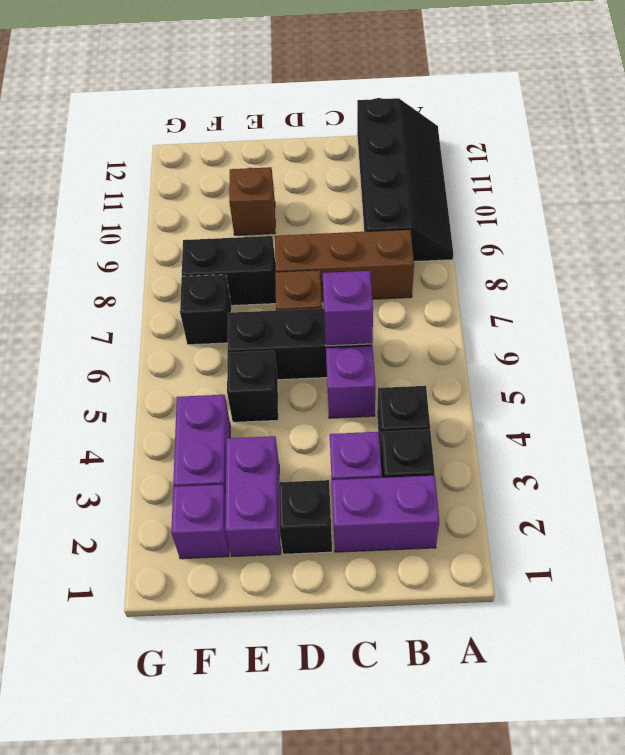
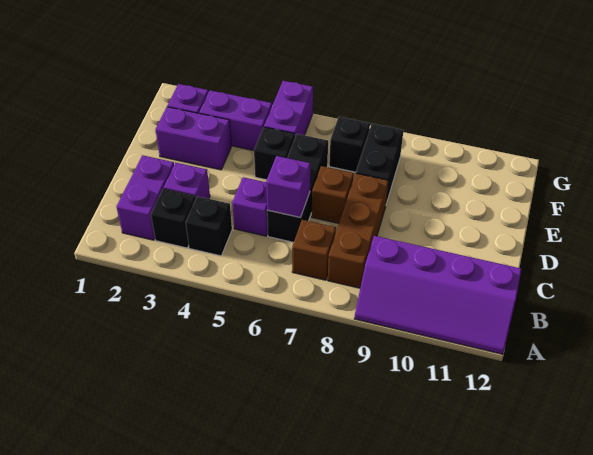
black slope A9:B12 level 1 top B -> purple slope A9:B12 level 1 top B
black brick D2 level 1 -> none
brown brick E10 level 1 -> brown brick B7 level 1
none -> purple brick F5:G5 level 1

